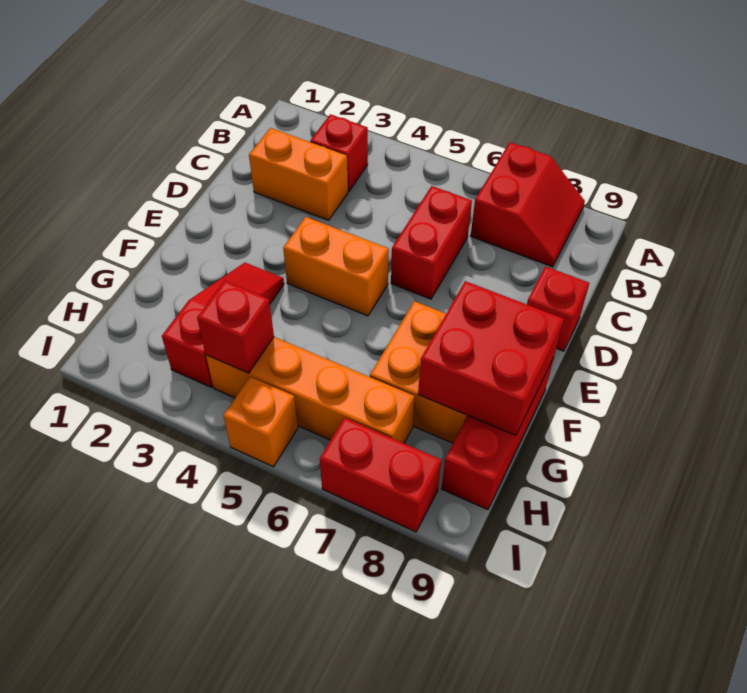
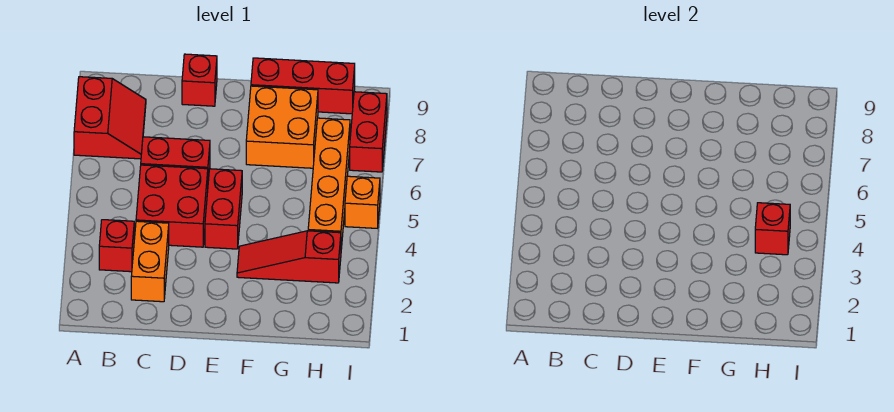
red slope A7:B8 level 1 top 7 -> red slope A7:B8 level 1 top A
orange brick E4:E5 level 1 -> red brick E4:E5 level 1
red brick F8:G9 level 2 -> red brick C4:D5 level 1

